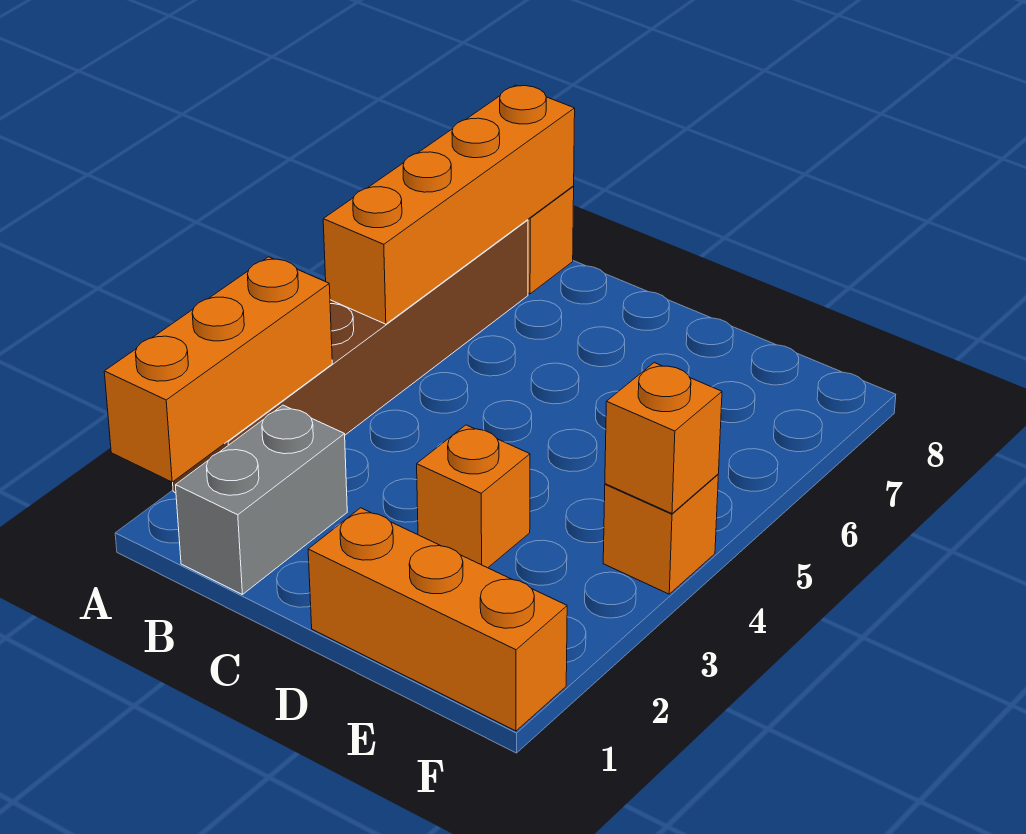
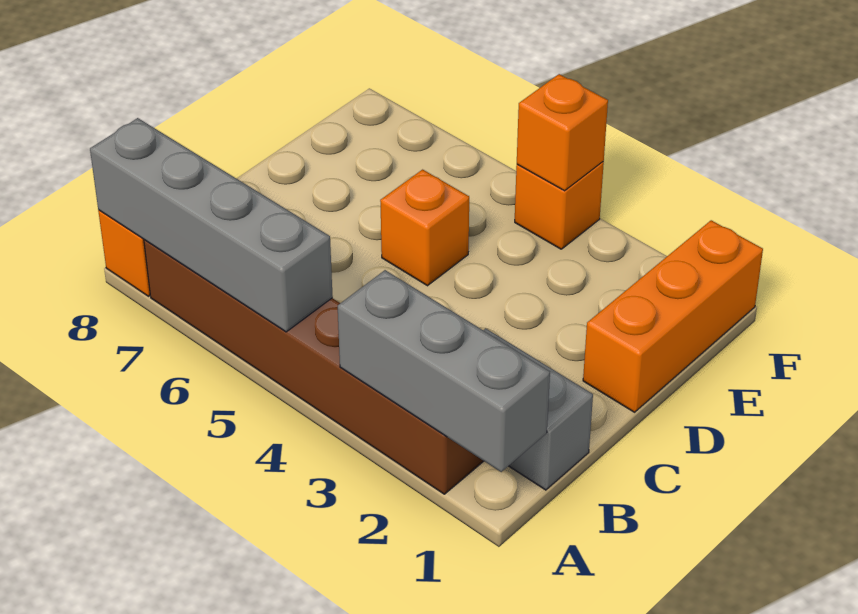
orange brick A1:A3 level 2 -> grey brick A1:A3 level 2
orange brick A5:A8 level 2 -> grey brick A5:A8 level 2
orange brick D3 level 1 -> orange brick D5 level 1

